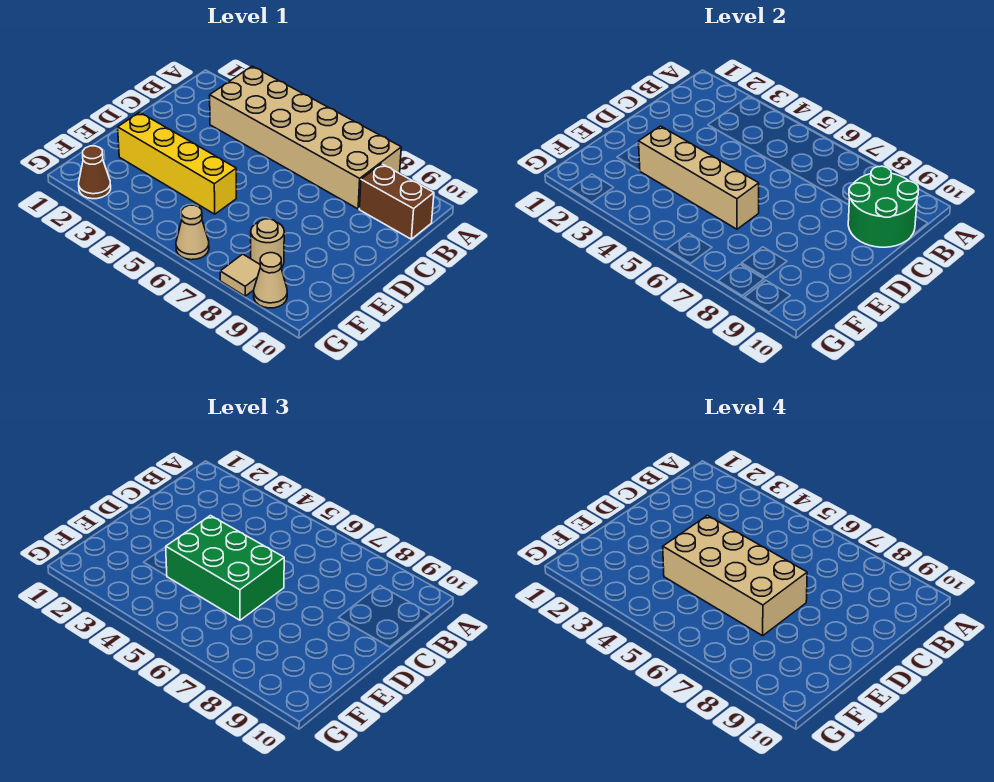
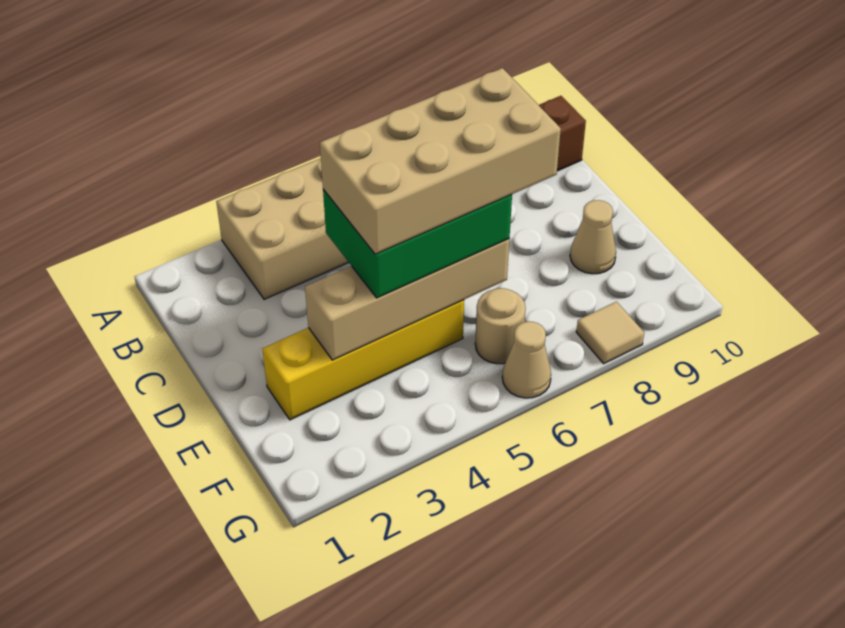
green round brick B9:C10 level 2 -> none
tan round brick F8 level 1 -> tan round brick F6 level 1
brown cone G2 level 1 -> none
tan cone G9 level 1 -> tan cone E9 level 1

